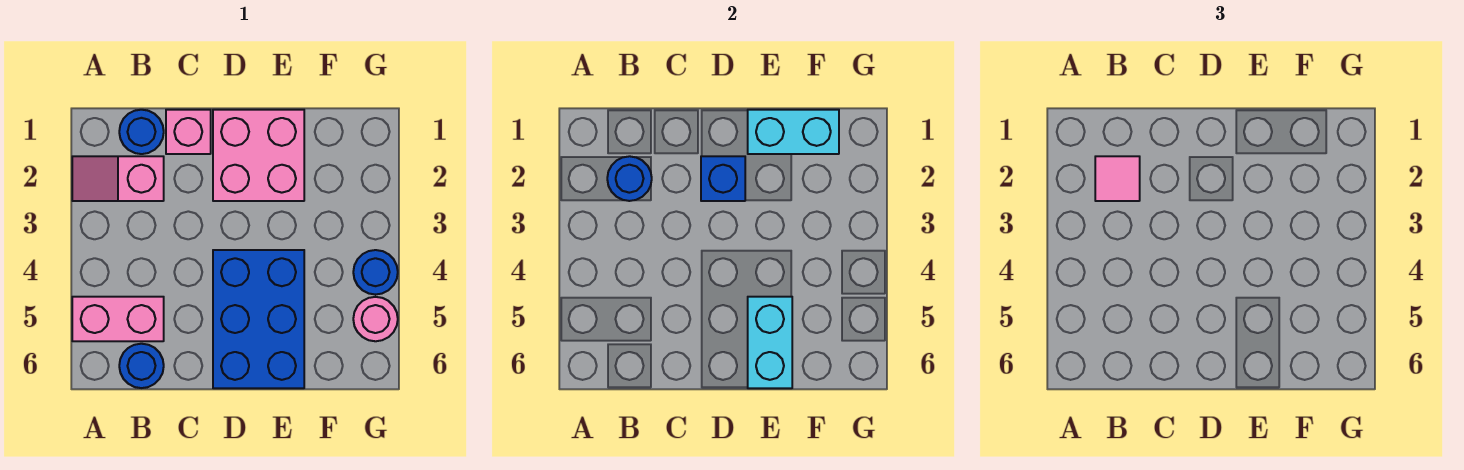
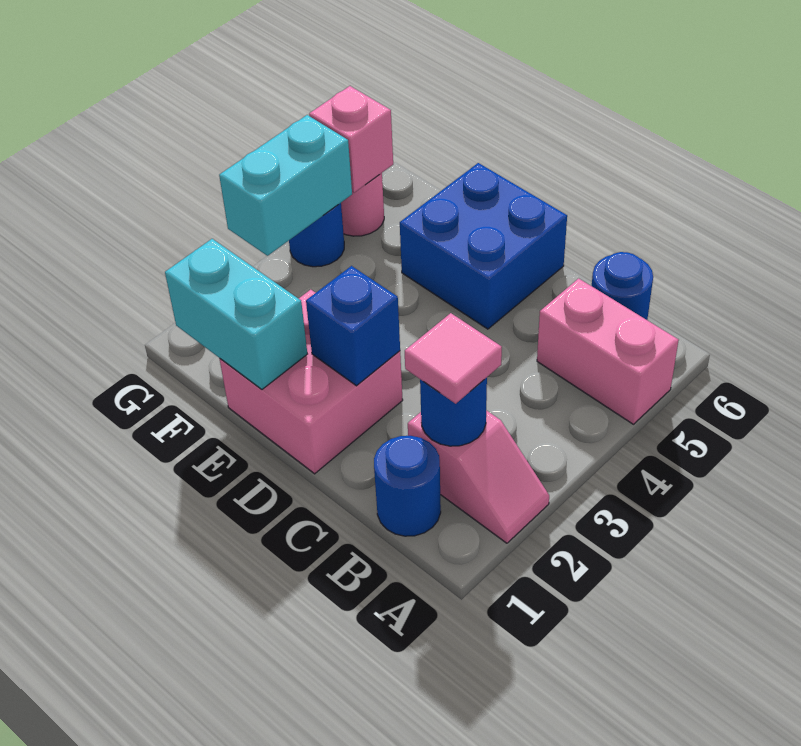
pink brick C1 level 1 -> pink brick G5 level 2
blue brick D4:E6 level 1 -> blue brick D5:E6 level 1
cyan brick E5:E6 level 2 -> cyan brick G3:G4 level 2

